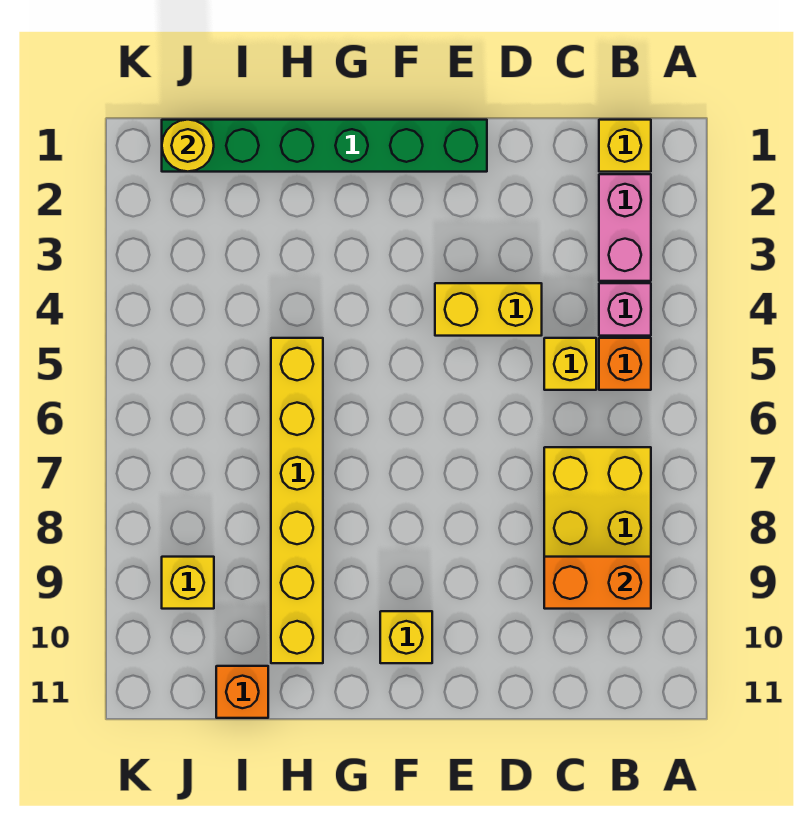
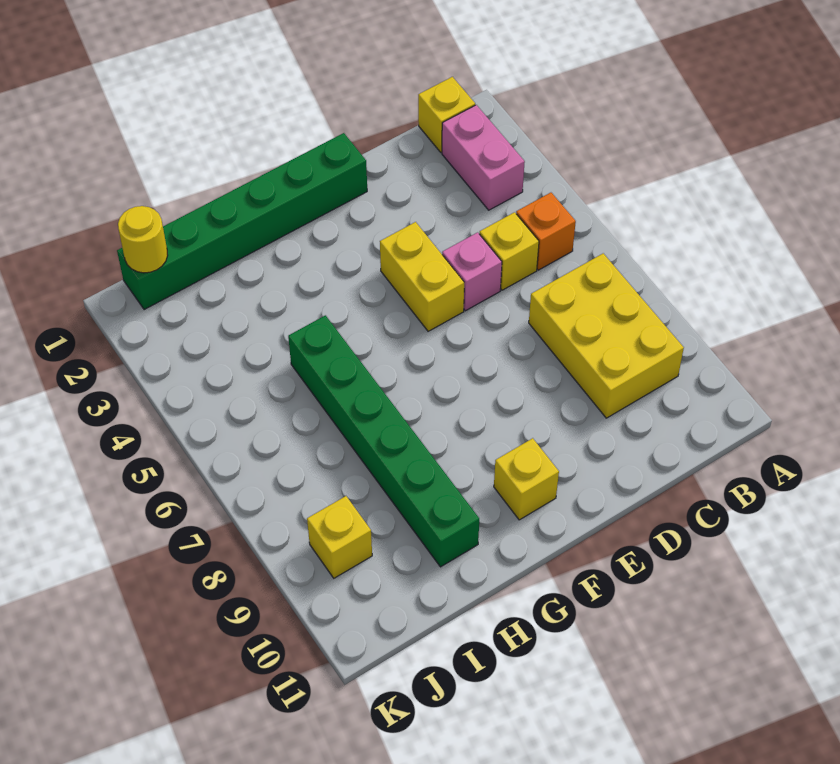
pink brick B4 level 1 -> pink brick D5 level 1
orange brick B9:C9 level 2 -> none
yellow brick D4:E4 level 1 -> yellow brick E4:E5 level 1
yellow brick H5:H10 level 1 -> green brick H5:H10 level 1
orange brick I11 level 1 -> none

